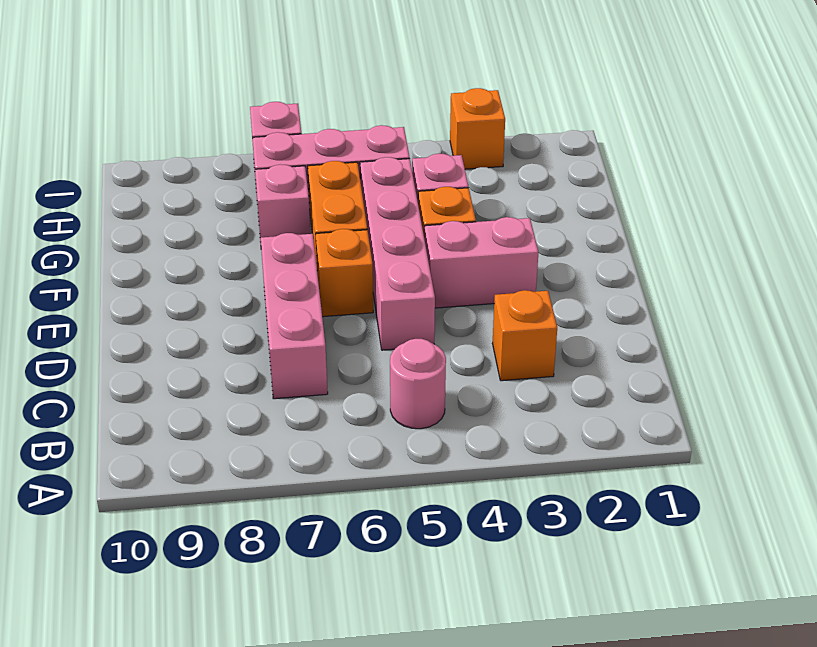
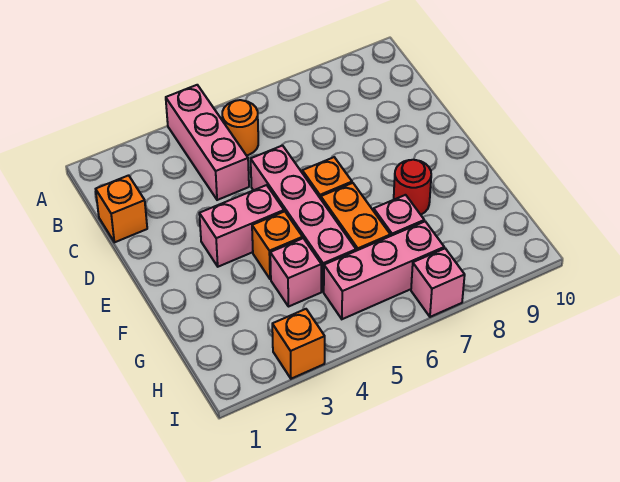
pink round brick B5 level 1 -> orange round brick B5 level 1
orange brick C3 level 1 -> orange brick C1 level 1
pink brick C7:E7 level 1 -> pink brick A4:C4 level 1
none -> red round brick F8 level 1

